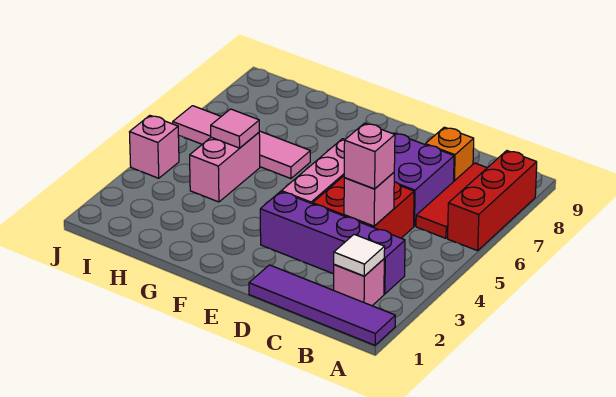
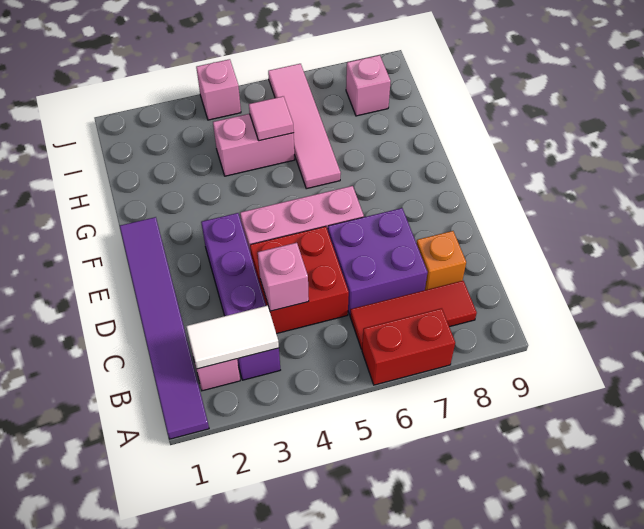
purple tile A1:D1 level 1 -> purple tile A1:F1 level 1
red brick A6:A8 level 1 -> red brick A6:A7 level 1
white tile B2 level 2 -> white tile B2:B3 level 2
pink brick C4 level 3 -> pink brick I8 level 1

